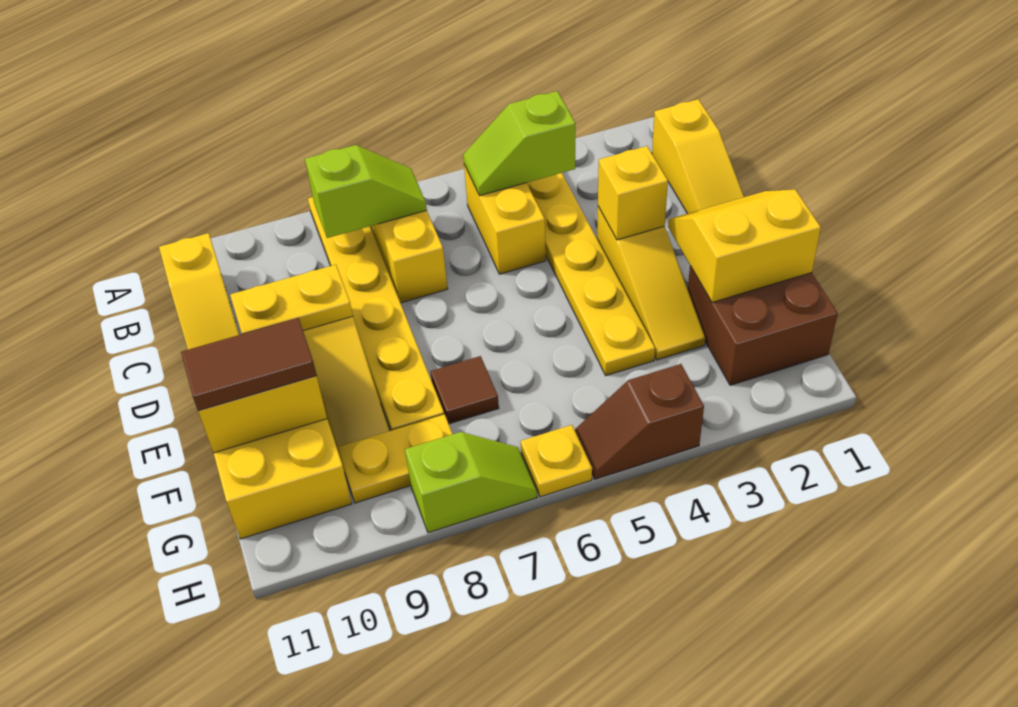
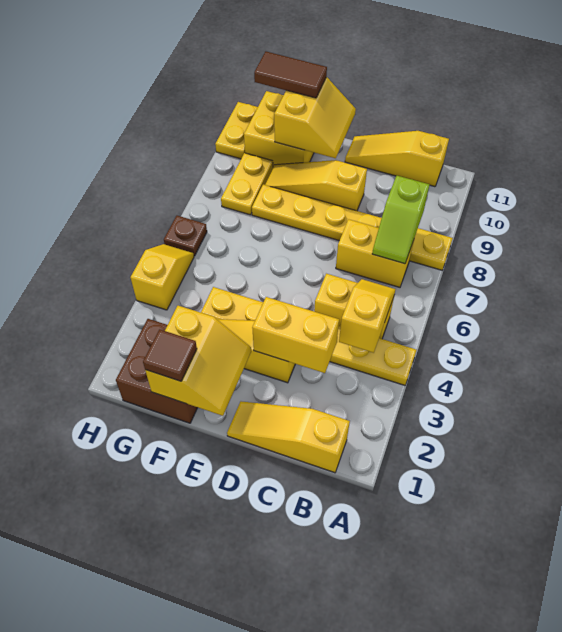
lime slope B4:B5 level 2 top 4 -> yellow slope B4:B5 level 2 top 4
yellow brick D3 level 2 -> yellow brick C3:D3 level 2
yellow plate D9:D10 level 2 -> yellow plate H10:H11 level 1
brown tile F7 level 1 -> brown tile F1 level 3
brown tile F10:F11 level 3 -> brown tile F11:G11 level 3
brown slope H4:H5 level 1 top 4 -> yellow slope H4:H5 level 1 top 4
yellow plate H6 level 1 -> brown plate H6 level 1
lime slope H7:H8 level 1 top 8 -> none

